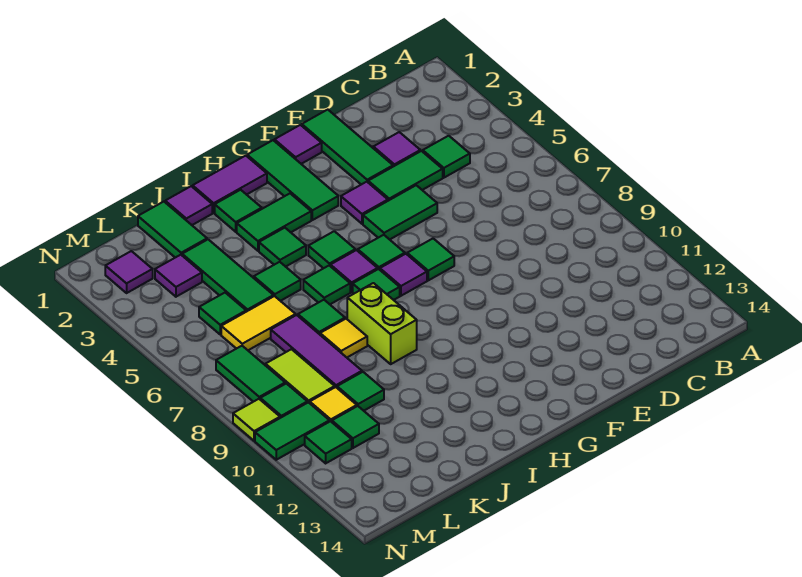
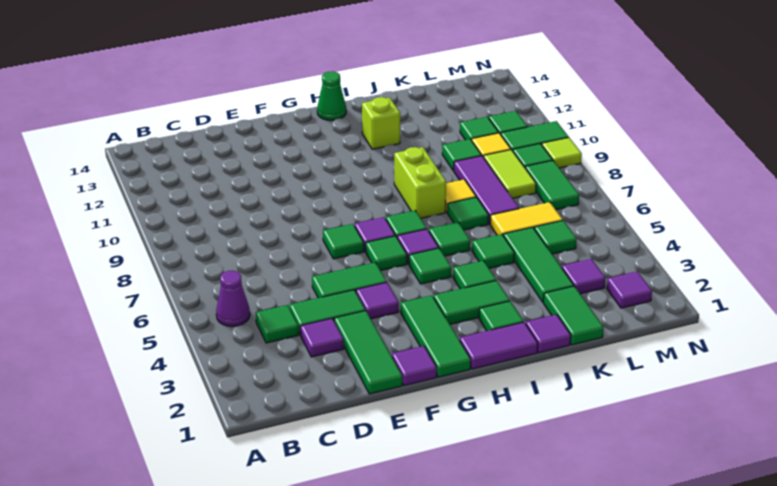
none -> purple cone B5 level 1
none -> green cone H14 level 1
none -> lime brick I12 level 1

